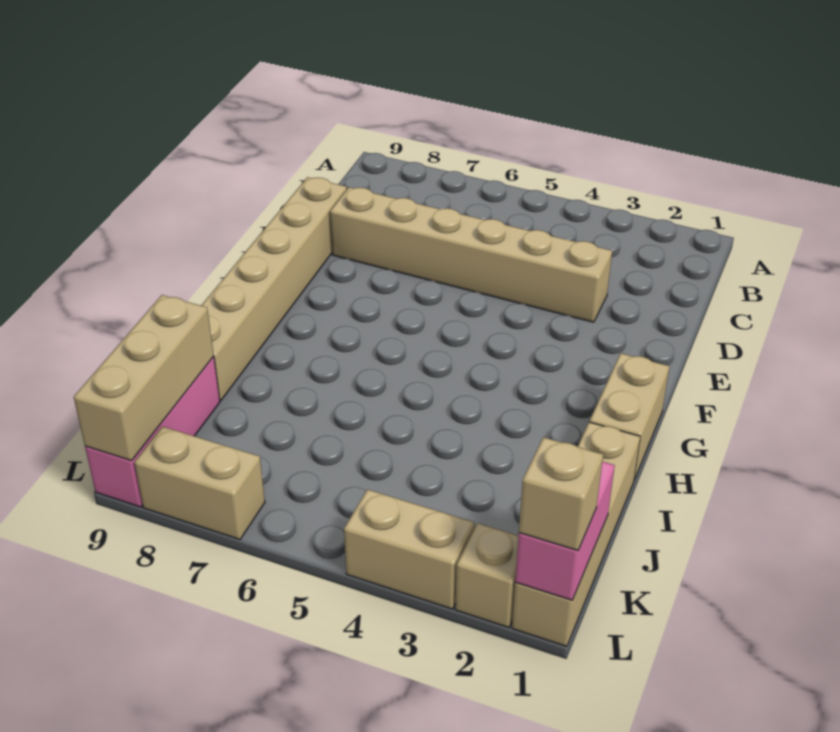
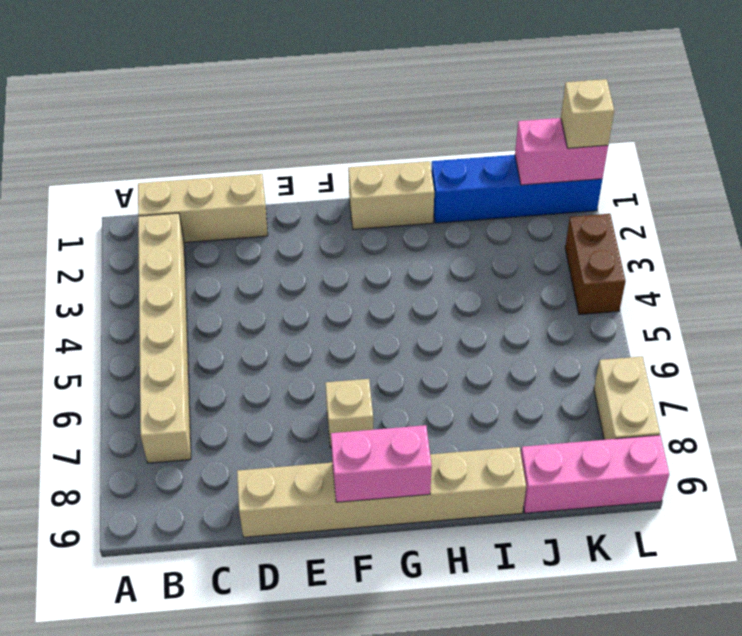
tan brick D3:D8 level 1 -> tan brick B2:B7 level 1
none -> pink brick F9:G9 level 2
tan brick I1:L1 level 1 -> blue brick I1:L1 level 1
tan brick J9:L9 level 2 -> tan brick B1:D1 level 1
tan brick L2 level 1 -> tan brick F7 level 1
tan brick L3:L4 level 1 -> brown brick L3:L4 level 1

